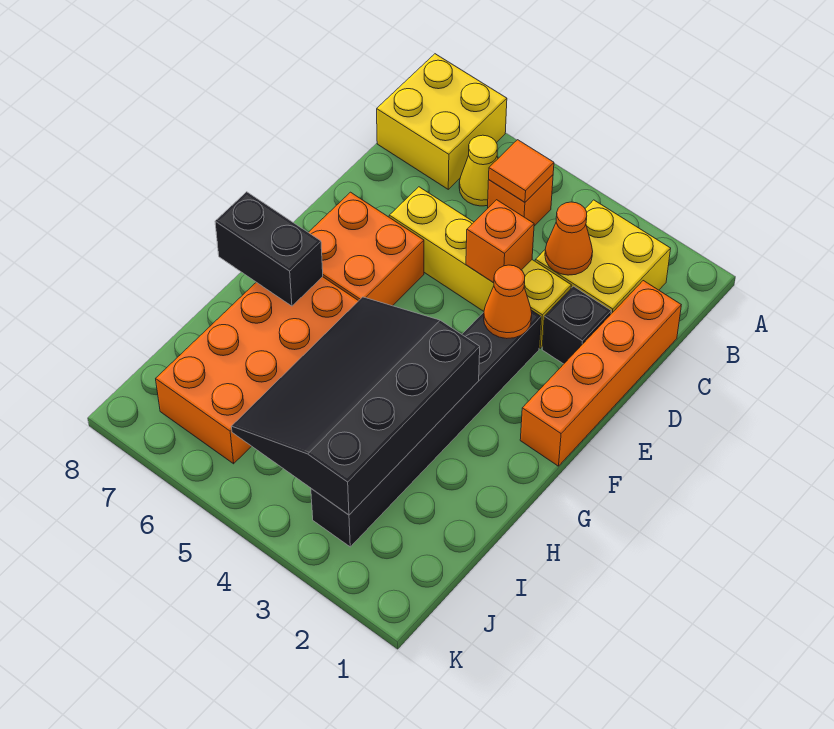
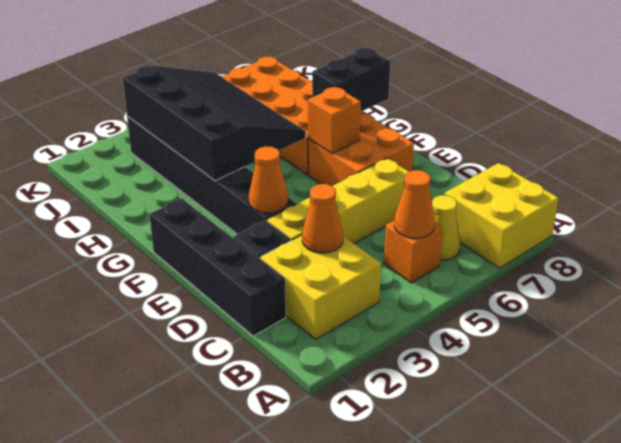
orange tile B5 level 2 -> orange cone B5 level 2
orange brick C1:F1 level 1 -> black brick C1:F1 level 1
orange brick D4 level 2 -> orange brick F6 level 2

